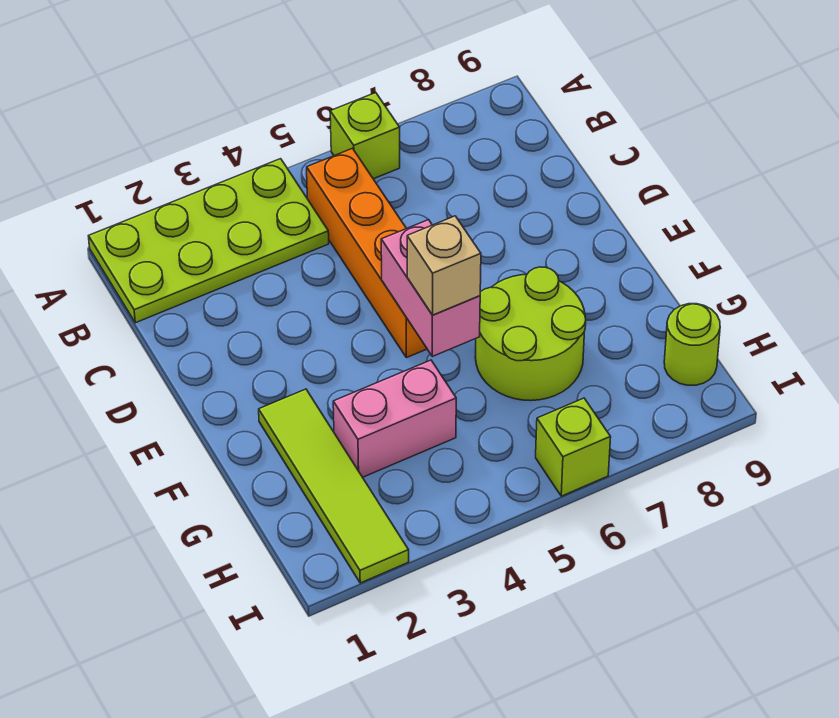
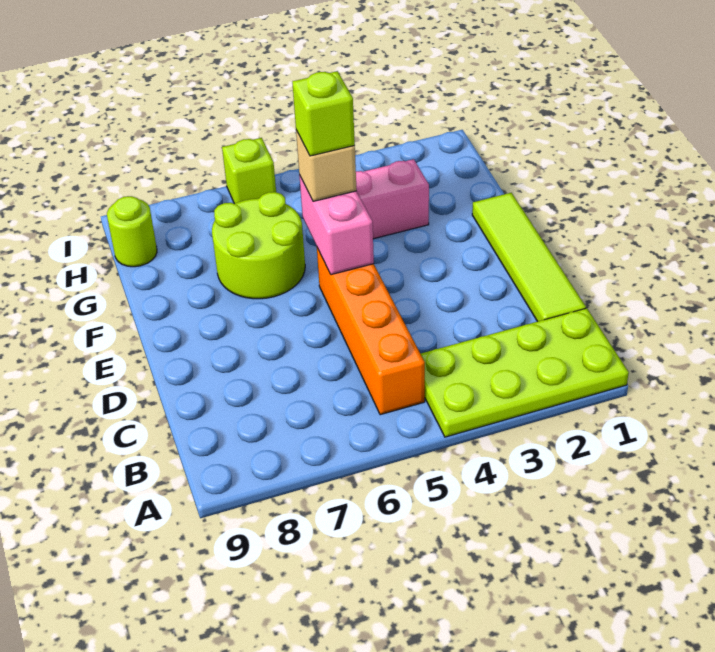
lime brick A6 level 1 -> lime brick F5 level 4
lime tile F2:I2 level 1 -> lime tile C1:F1 level 1

